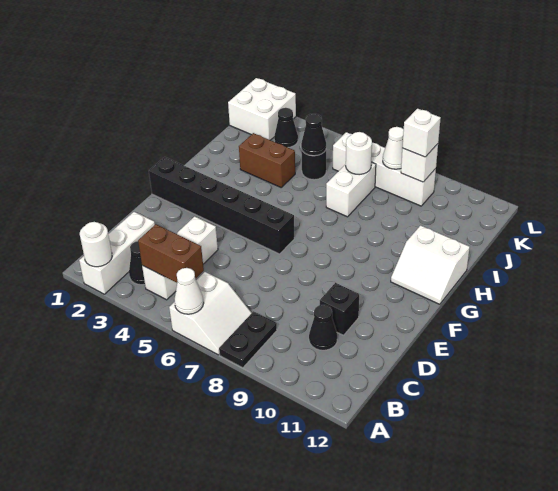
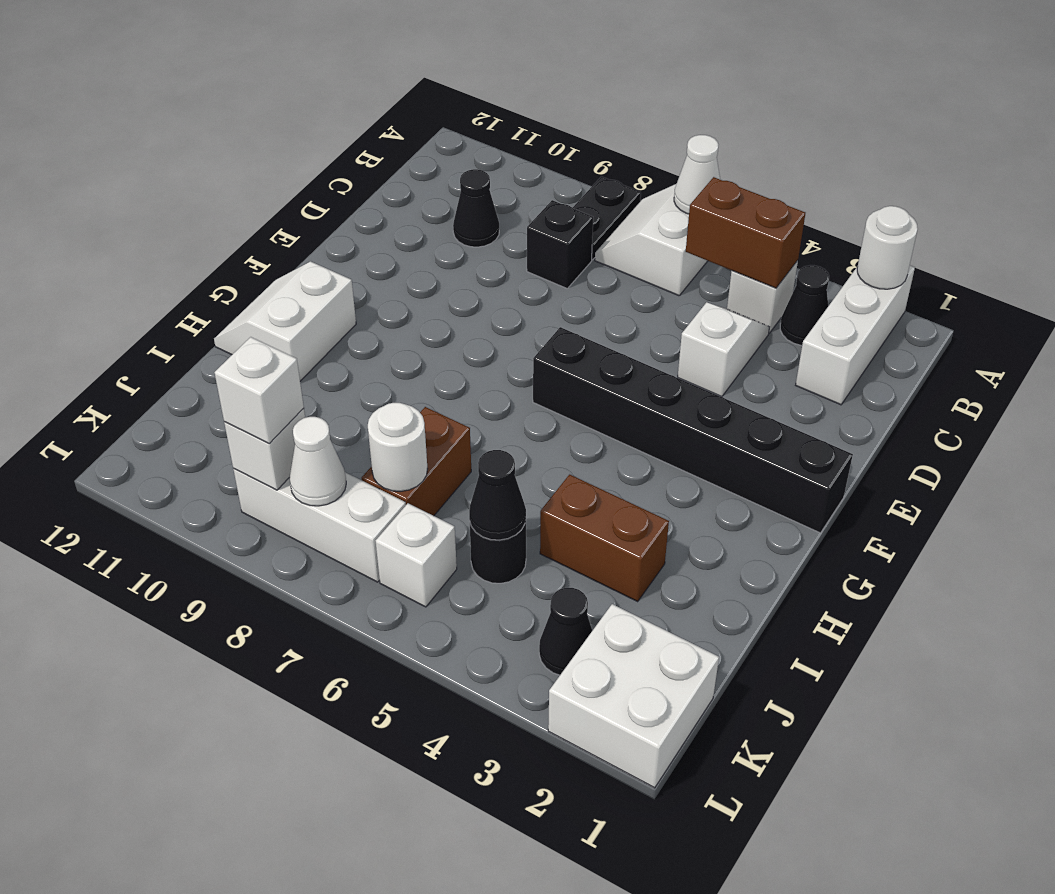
black brick D10 level 1 -> black brick C8 level 1
white slope G11:H12 level 1 top H -> white slope G11:H12 level 1 top 11
white brick I7:J7 level 1 -> brown brick I7:J7 level 1

